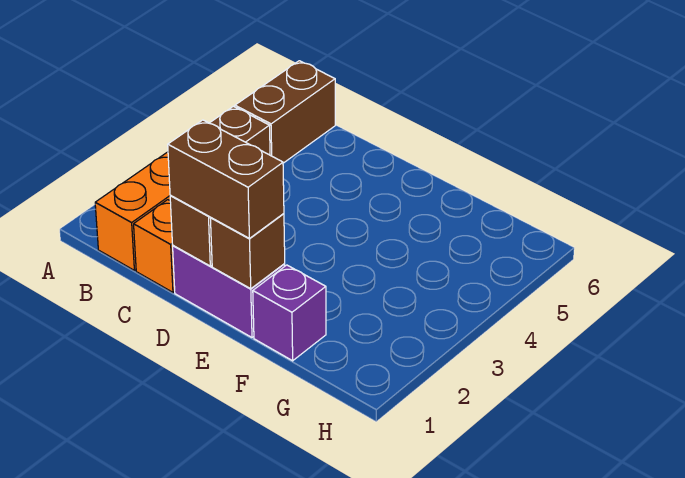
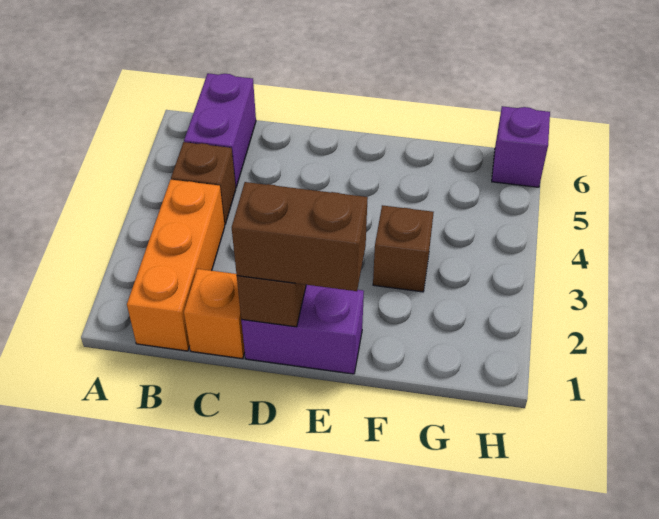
brown brick B5:B6 level 1 -> purple brick B5:B6 level 1
brown brick E1 level 2 -> brown brick F3 level 1
purple brick F1 level 1 -> purple brick H6 level 1

